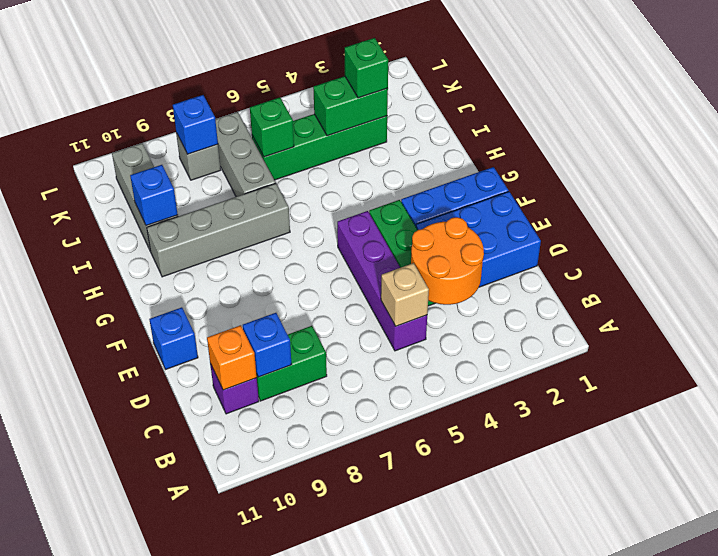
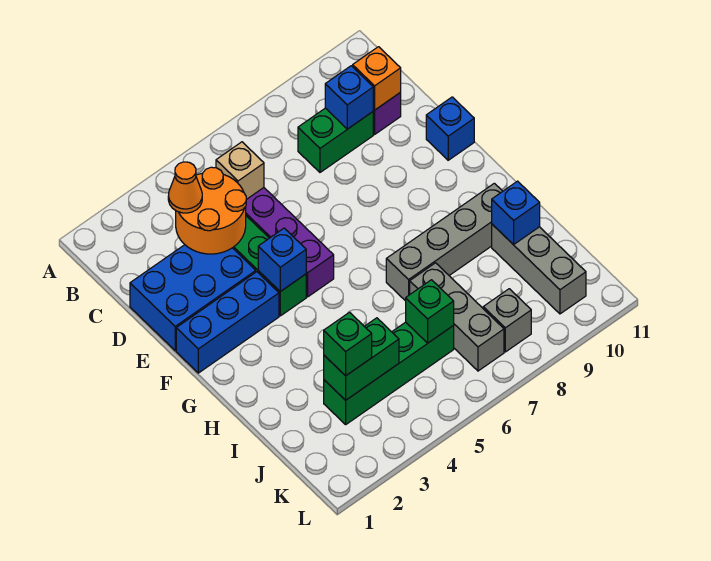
none -> orange cone C3 level 3
blue brick K8 level 2 -> blue brick F4 level 2

